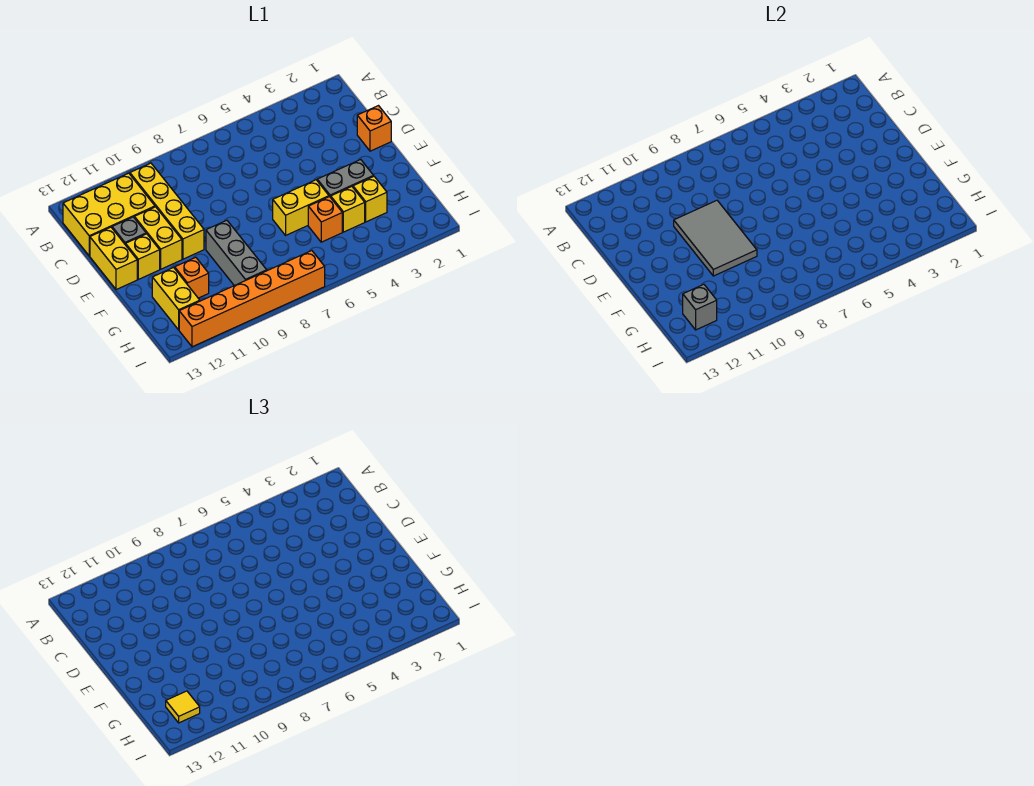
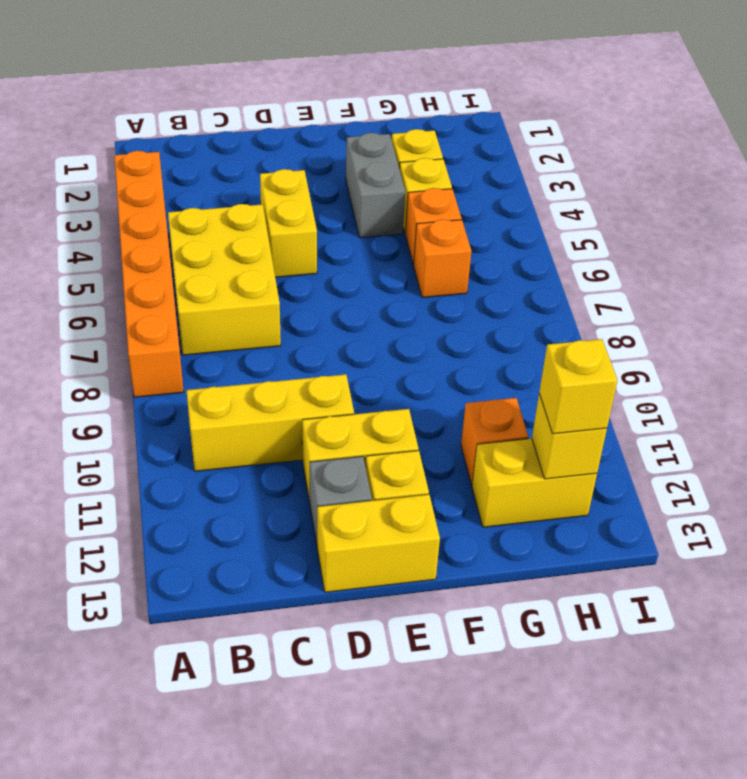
yellow brick B10:E10 level 1 -> yellow brick B10:D10 level 1
yellow brick B11:C13 level 1 -> yellow brick B5:C7 level 1
orange brick D1 level 1 -> orange brick G6 level 1
grey tile D9:F10 level 2 -> none
yellow brick F5:F6 level 1 -> yellow brick D4:D5 level 1
grey brick F9:H9 level 1 -> none
grey brick H12 level 2 -> yellow brick H12 level 2
yellow tile H12 level 3 -> yellow brick H12 level 3
orange brick I7:I12 level 1 -> orange brick A3:A8 level 1

